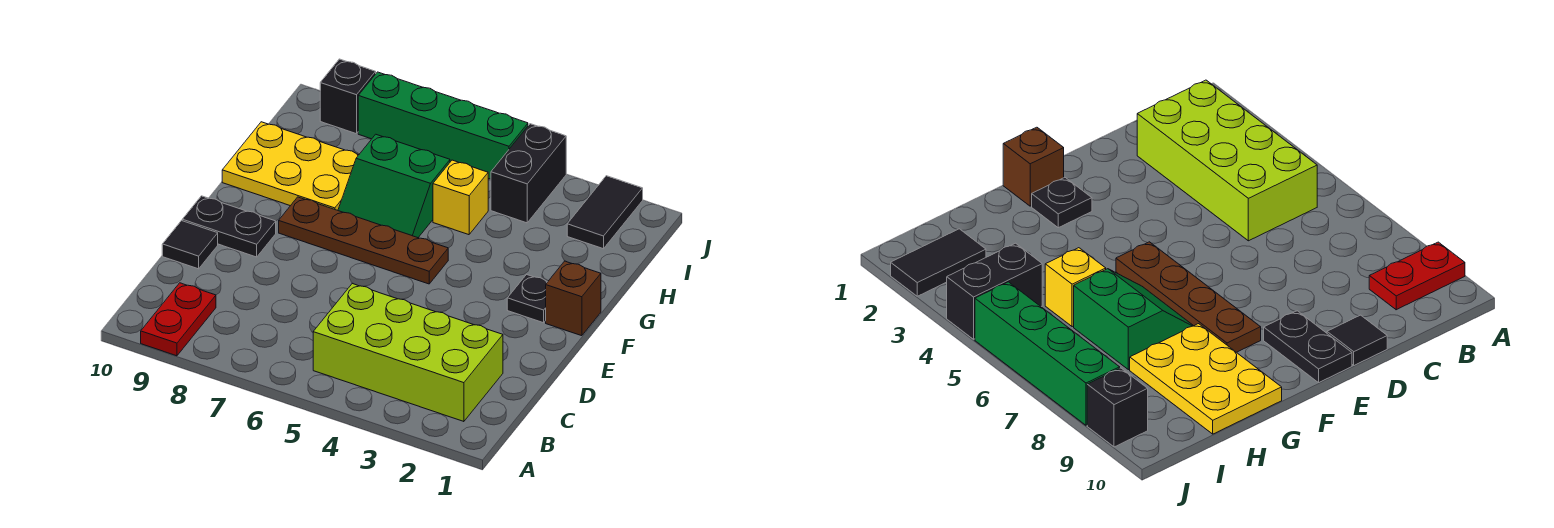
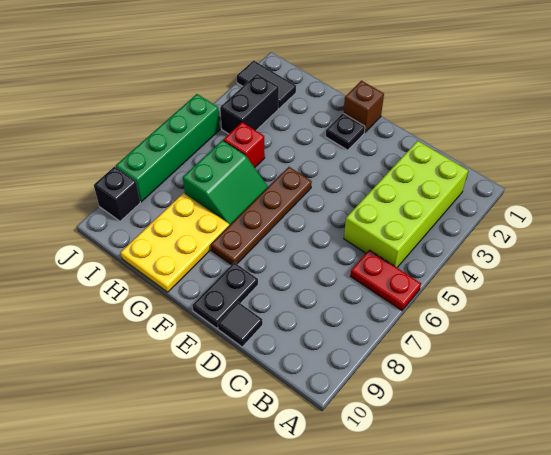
red plate A9:B9 level 1 -> red plate A6:B6 level 1
yellow brick H5 level 1 -> red brick H5 level 1
black brick I4:J4 level 1 -> black brick I3:I4 level 1

